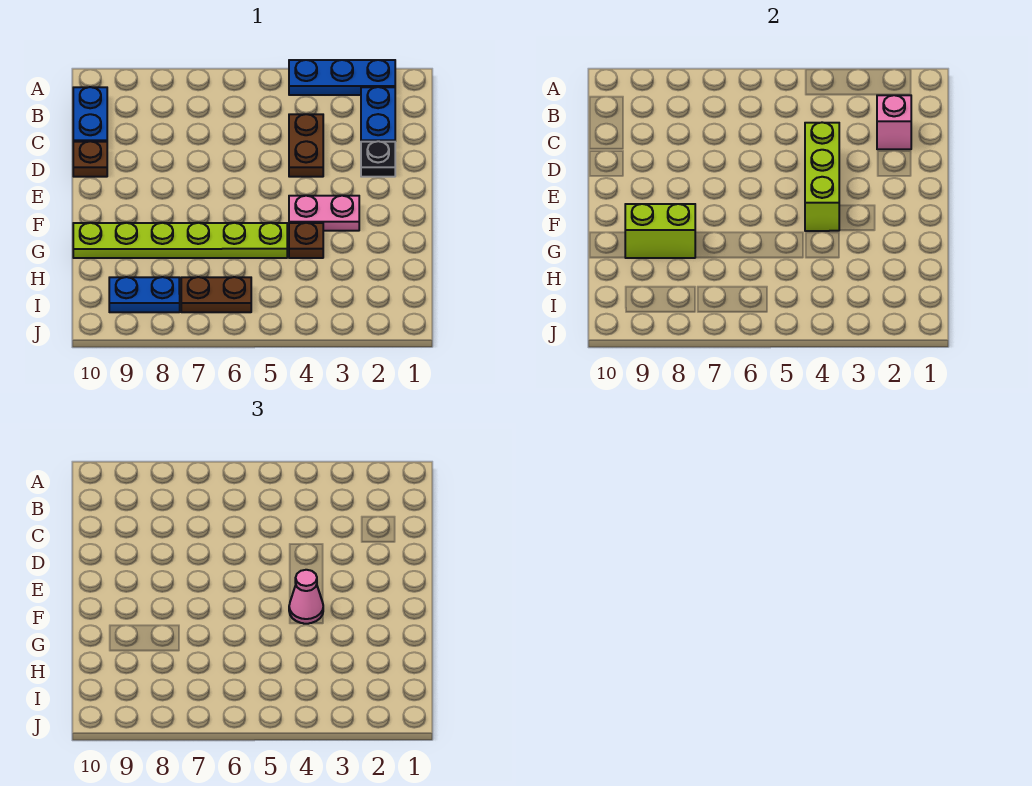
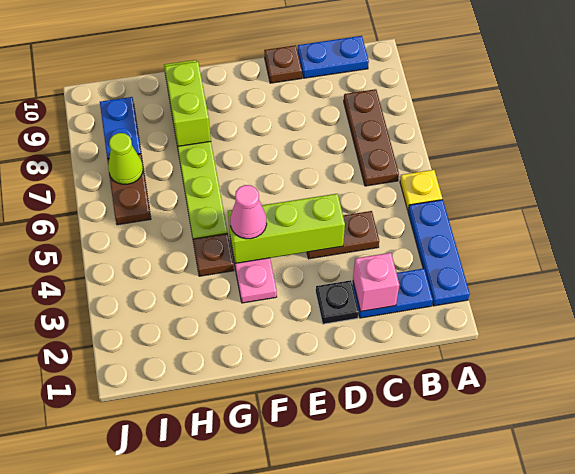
none -> yellow plate A5 level 1
none -> brown plate B6:B8 level 1
none -> lime cone I7 level 2

